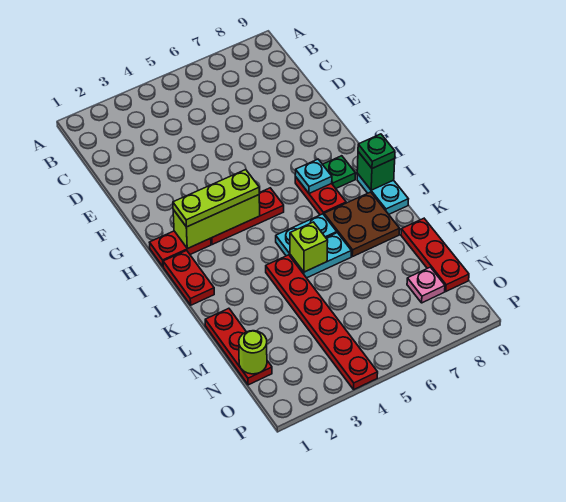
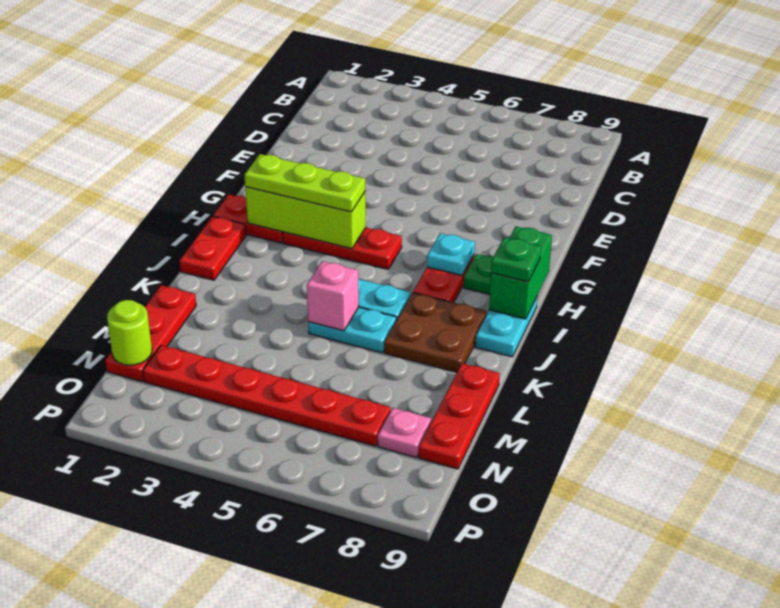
green brick I9 level 2 -> green brick H9:I9 level 2
red plate K4:P4 level 1 -> red plate N2:N7 level 1
lime brick K5 level 2 -> pink brick K5 level 2

